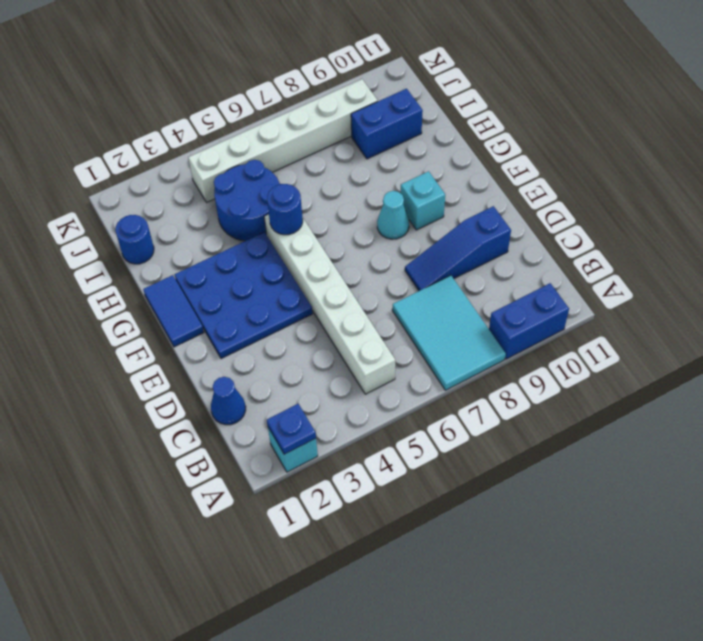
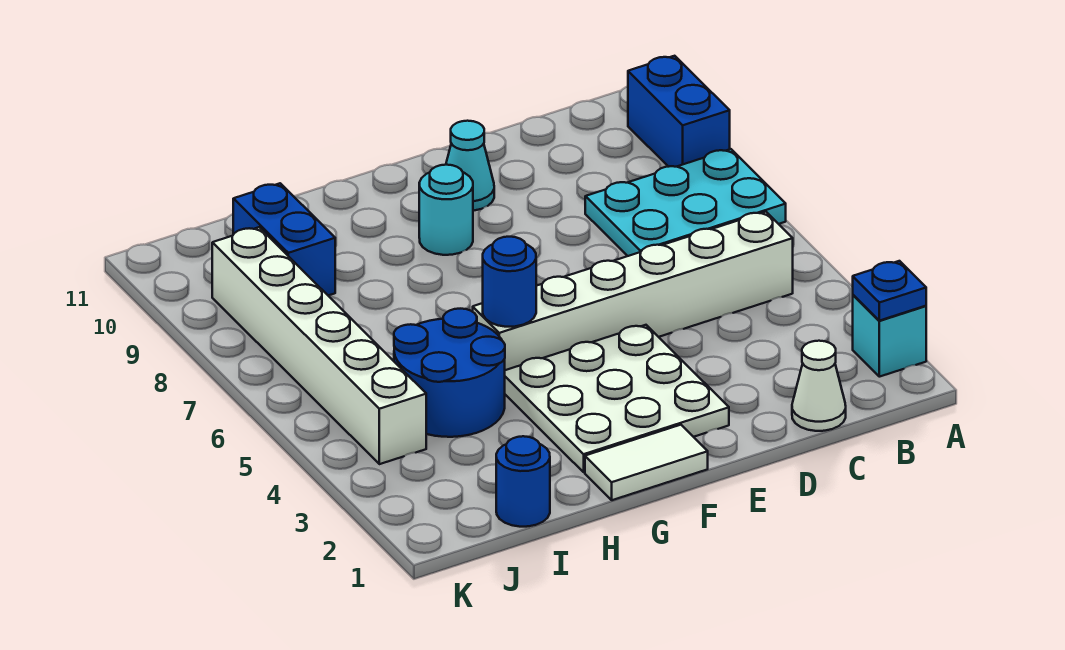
cyan tile A7:C8 level 1 -> cyan plate A7:C8 level 1
blue cone C1 level 1 -> white cone C1 level 1
blue slope D8:D10 level 1 top 10 -> none
blue plate E2:G4 level 1 -> white plate E2:G4 level 1
blue tile F1:G1 level 1 -> white tile F1:G1 level 1
cyan cone F8 level 1 -> cyan cone E10 level 1
cyan brick F9 level 1 -> cyan round brick F9 level 1

